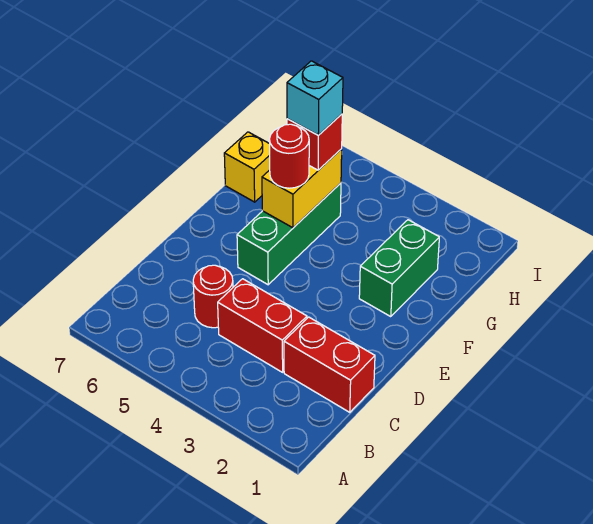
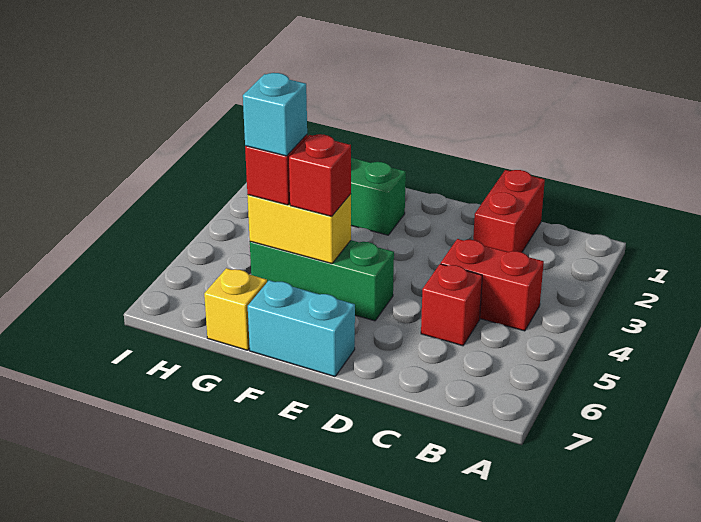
red brick C3:C4 level 1 -> red brick B4:C4 level 1
red round brick C5 level 1 -> red brick C5 level 1
none -> cyan brick E7:F7 level 1
red round brick F5 level 3 -> red brick F5 level 3

